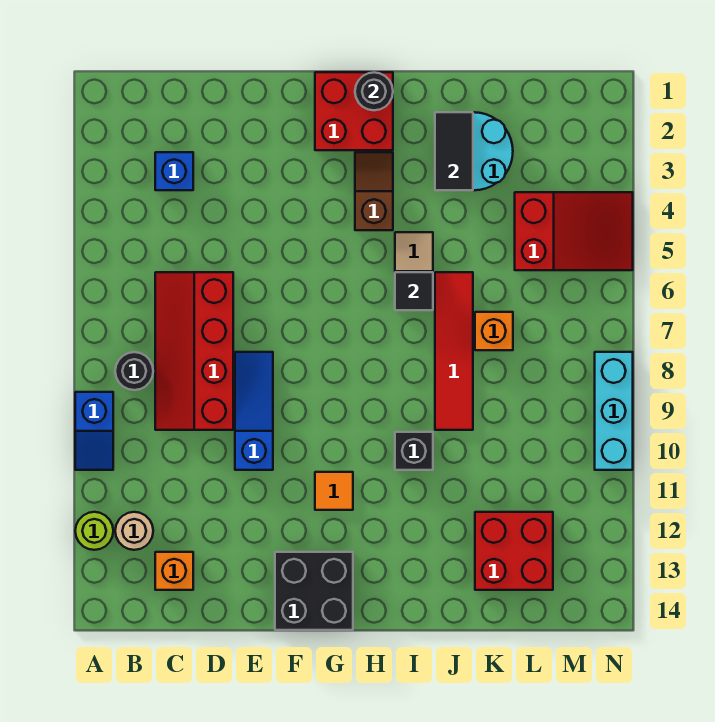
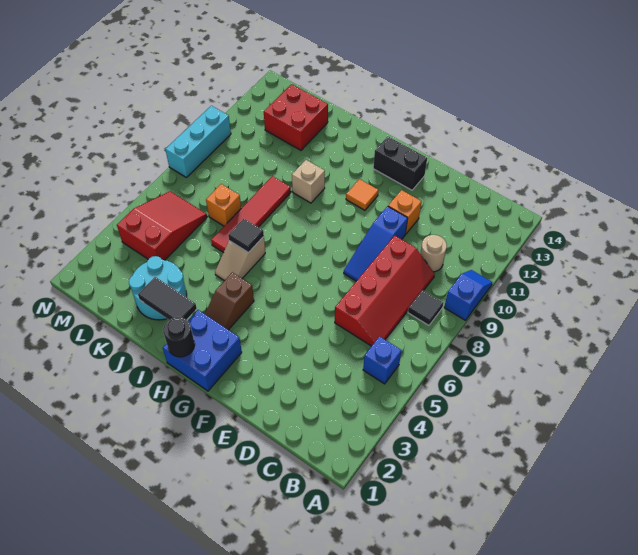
lime round brick A12 level 1 -> none
black round brick B8 level 1 -> black tile B8 level 1
tan round brick B12 level 1 -> tan round brick C10 level 1
blue brick C3 level 1 -> blue brick B5 level 1
orange brick C13 level 1 -> orange brick E11 level 1
black brick F13:G14 level 1 -> black brick F13:G13 level 1
red brick G1:H2 level 1 -> blue brick G1:H2 level 1
black brick I10 level 1 -> tan brick I10 level 1
black tile J2:J3 level 2 -> black tile I2:J2 level 2
red slope L4:N5 level 1 top L -> red slope L4:M6 level 1 top 4

